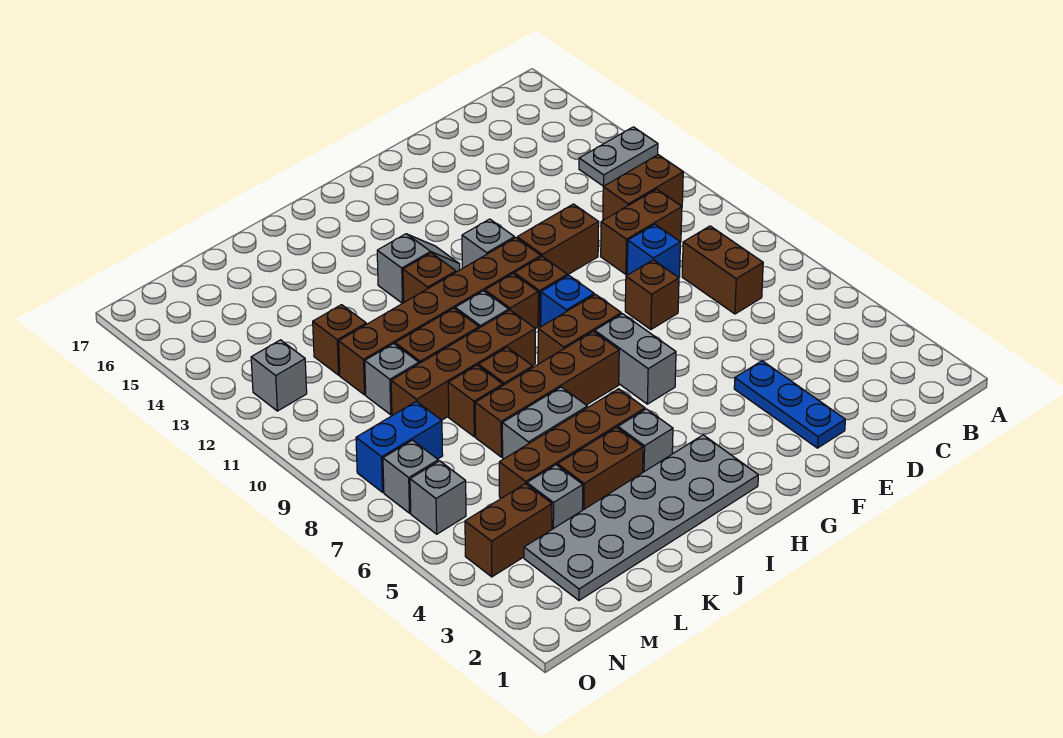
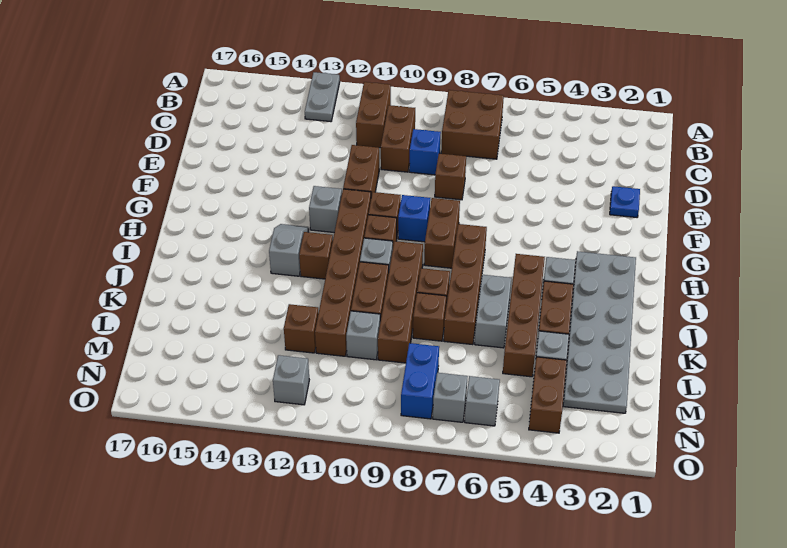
brown brick C7:C8 level 1 -> brown brick B7:C8 level 1
blue plate E2:E4 level 1 -> blue plate E2 level 1
grey brick G6:G7 level 1 -> none

